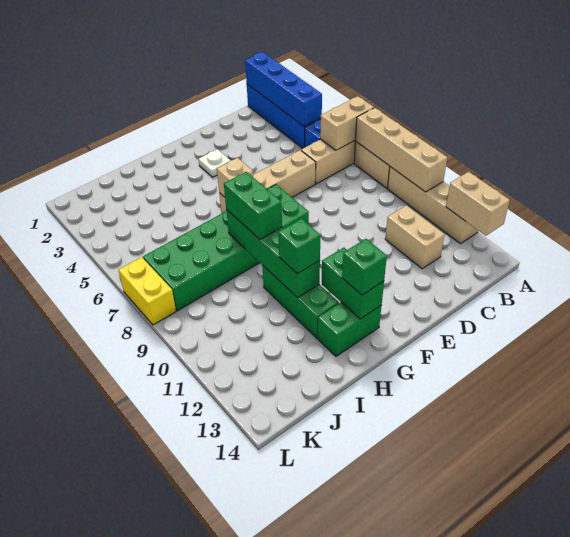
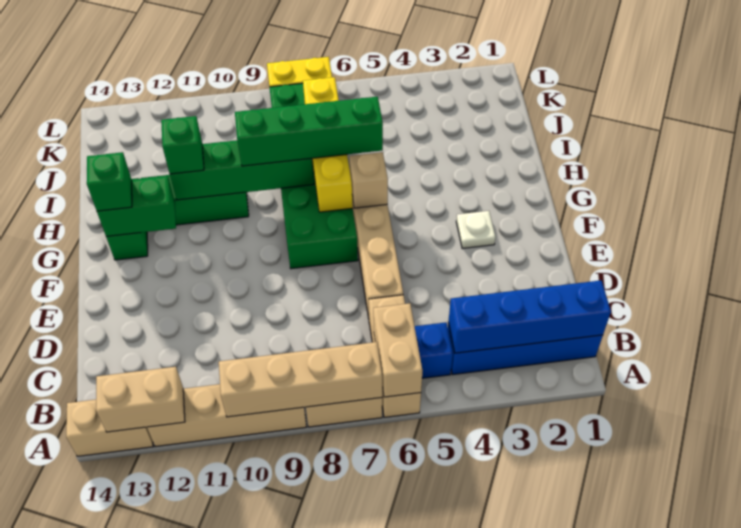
tan brick C11:C12 level 1 -> tan brick A13:A14 level 1
none -> yellow brick G7:J7 level 2
green brick H8:H9 level 3 -> green brick H6:H9 level 3

